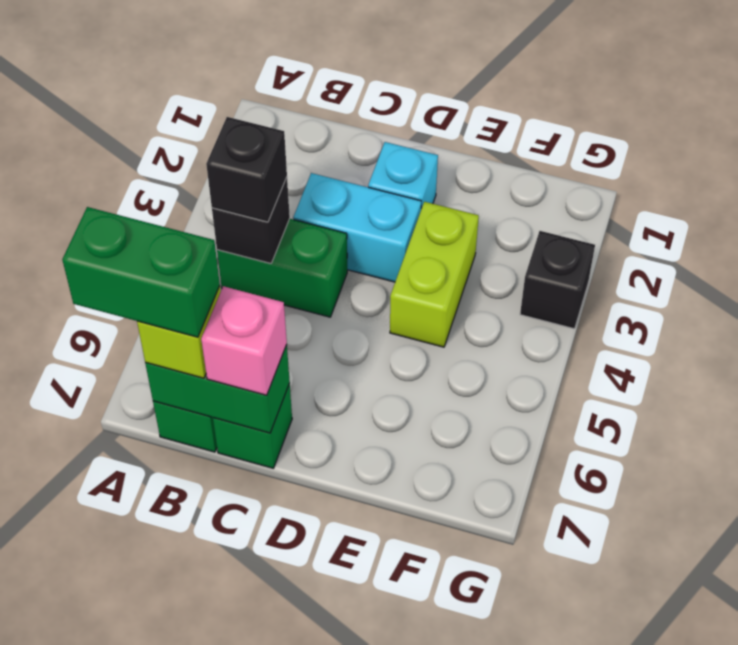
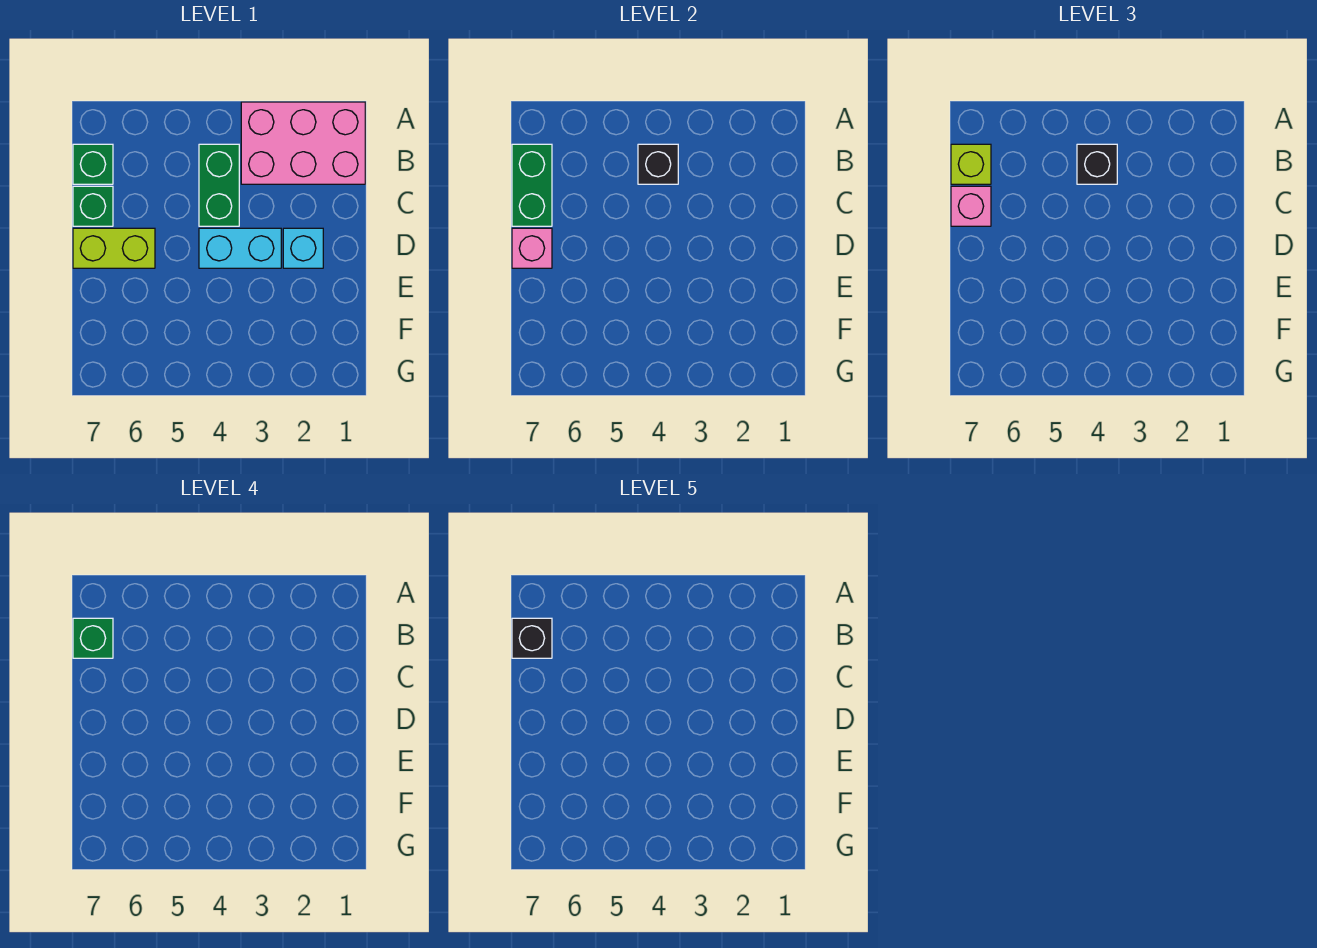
none -> pink brick A1:B3 level 1
green brick A7:B7 level 4 -> green brick B7 level 4
cyan brick C3:D3 level 1 -> cyan brick D3:D4 level 1
none -> pink brick D7 level 2
lime brick E3:E4 level 1 -> lime brick D6:D7 level 1
black brick G3 level 1 -> black brick B7 level 5

